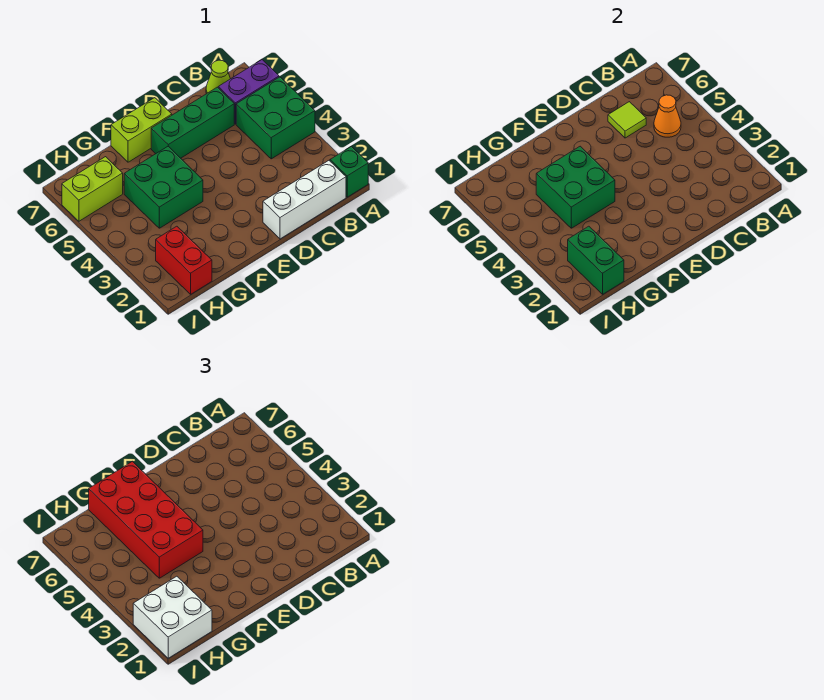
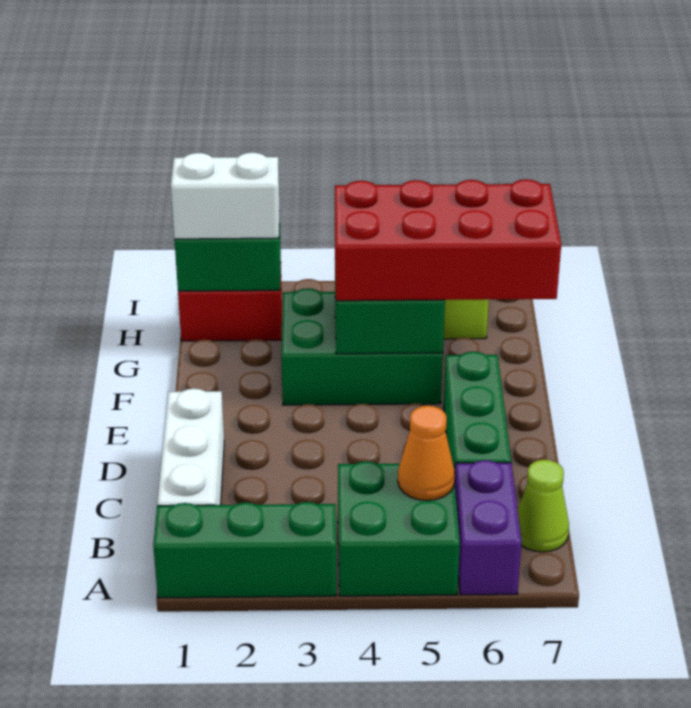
green brick A1 level 1 -> green brick A1:A3 level 1
lime tile C6 level 2 -> none
lime brick E7:F7 level 1 -> none
green brick F4:G5 level 1 -> green brick F3:G5 level 1
white brick H1:I2 level 3 -> white brick H1:H2 level 3

